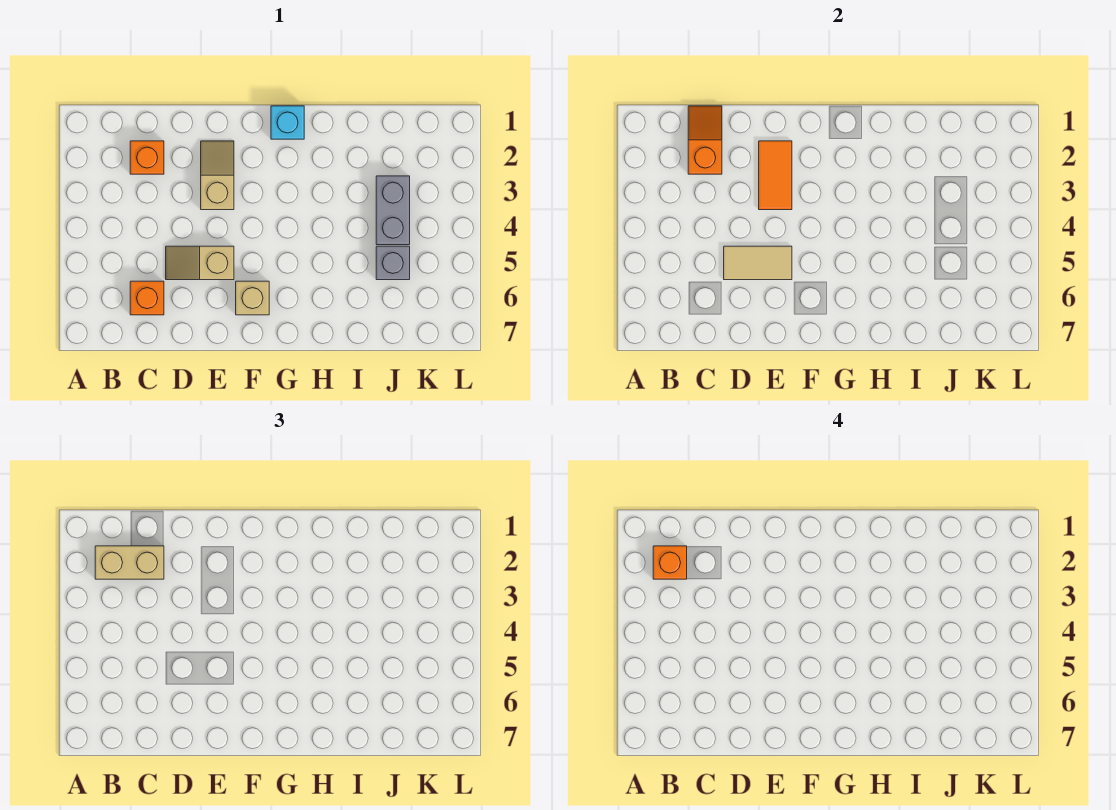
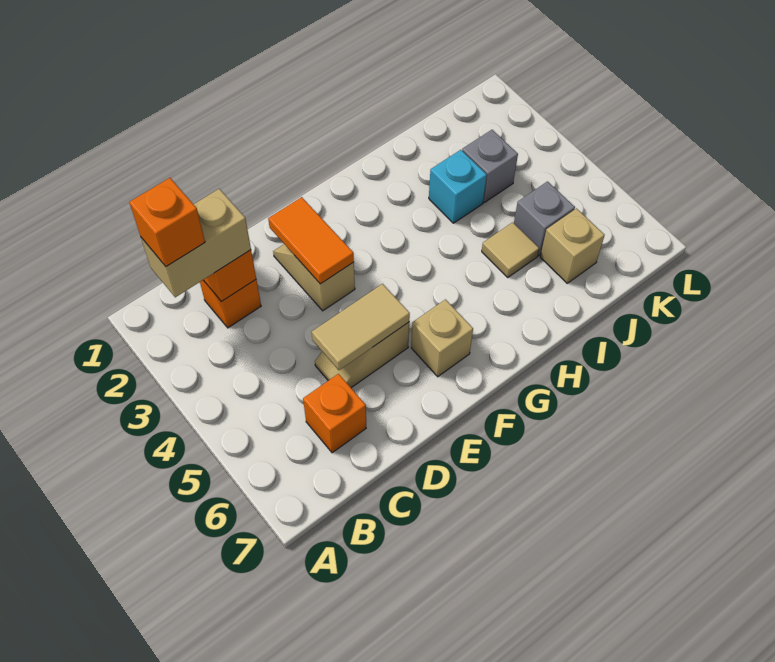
cyan brick G1 level 1 -> cyan brick I3 level 1
none -> tan tile I5 level 1
grey brick J3:J4 level 1 -> grey brick J3 level 1
none -> tan brick J6 level 1

